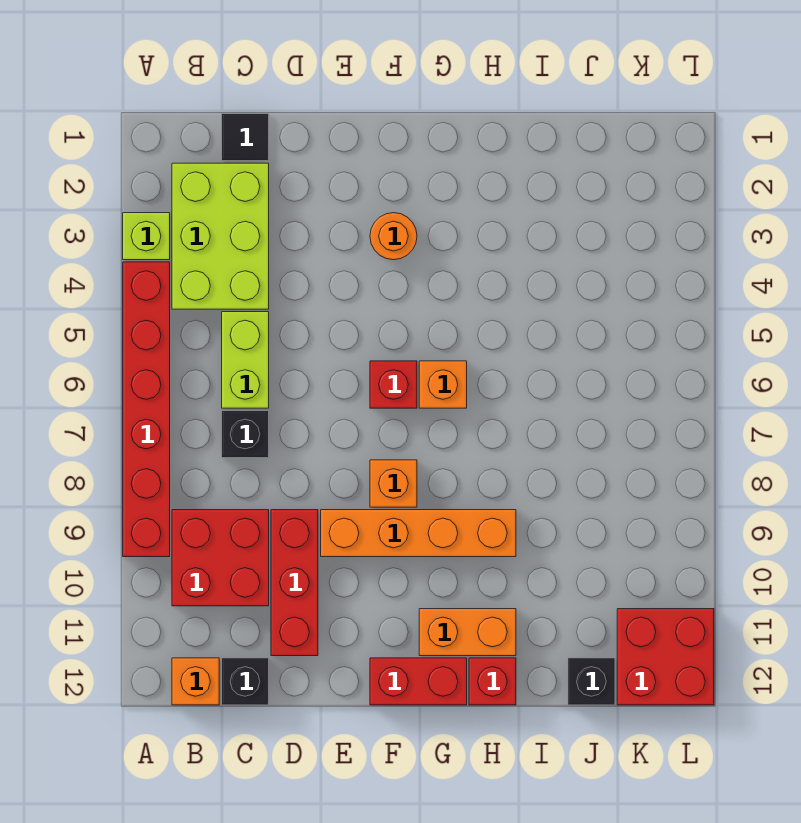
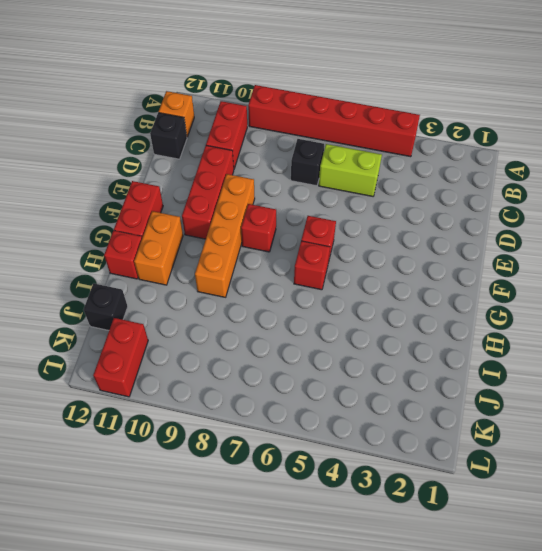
lime brick A3 level 1 -> none
lime brick B2:C4 level 1 -> none
red brick B9:C10 level 1 -> red brick B10:C10 level 1
black tile C1 level 1 -> none
red brick D9:D11 level 1 -> red brick D10:F10 level 1
orange round brick F3 level 1 -> none
orange brick F8 level 1 -> red brick F8 level 1
orange brick G6 level 1 -> red brick G6 level 1
red brick K11:L12 level 1 -> red brick K11:L11 level 1

